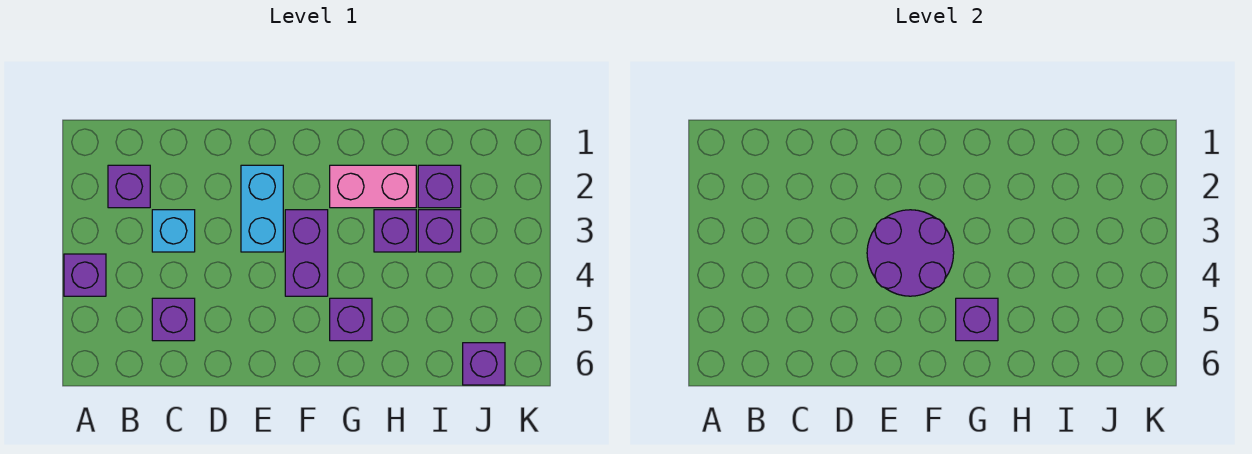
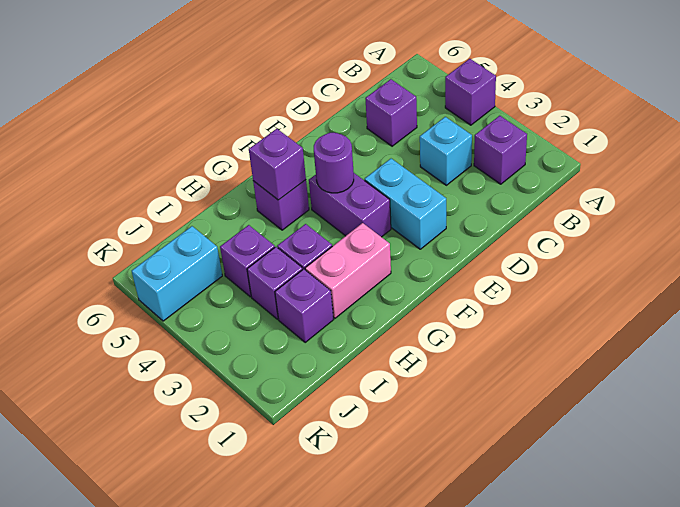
purple round brick E3:F4 level 2 -> purple round brick F4 level 2
none -> cyan brick J5:K5 level 1
purple brick J6 level 1 -> purple brick I4 level 1

